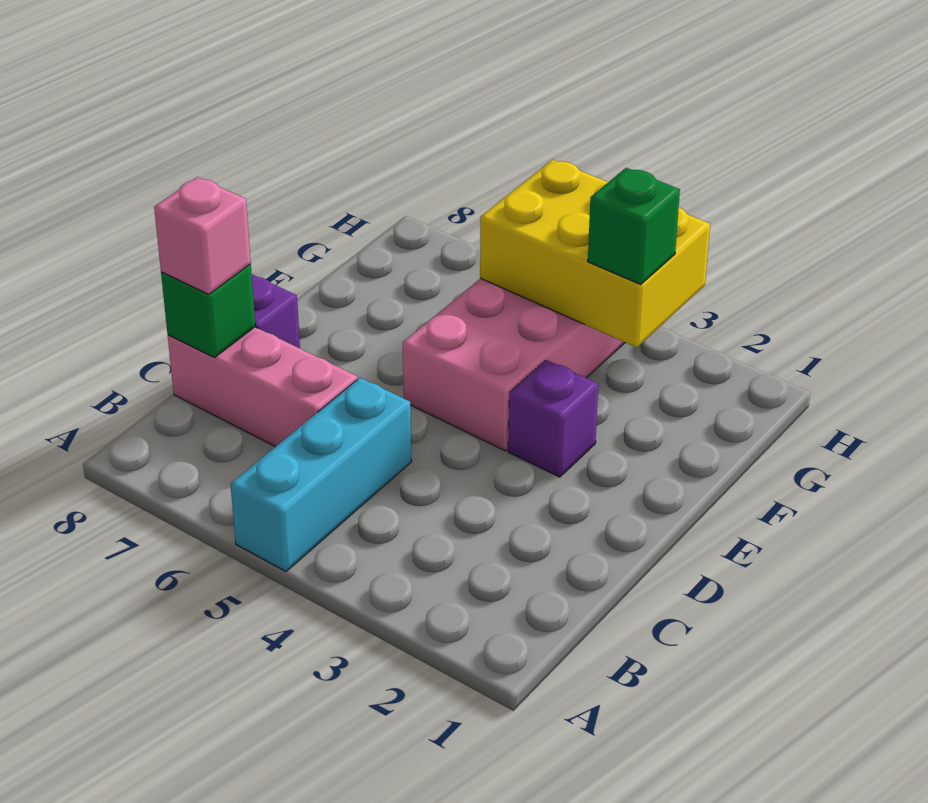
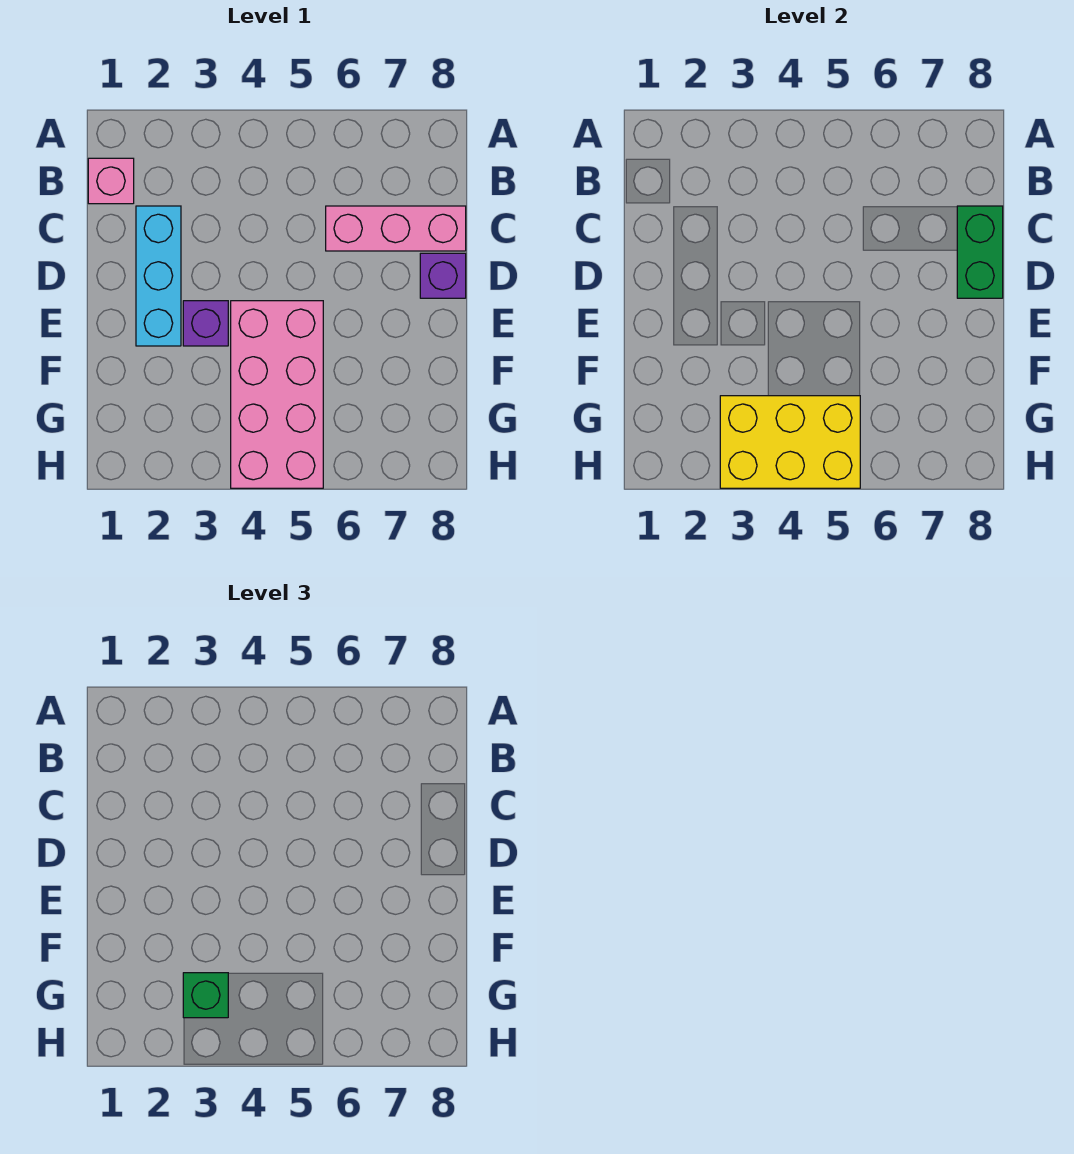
cyan brick A5:C5 level 1 -> cyan brick C2:E2 level 1
green brick C8 level 2 -> green brick C8:D8 level 2
pink brick C8 level 3 -> pink brick B1 level 1

